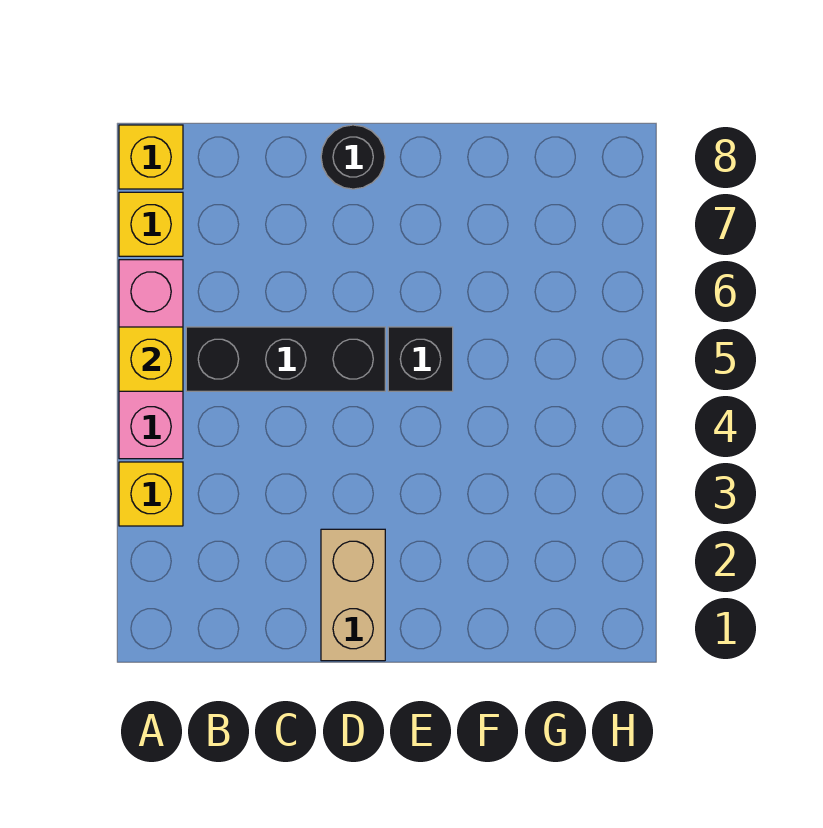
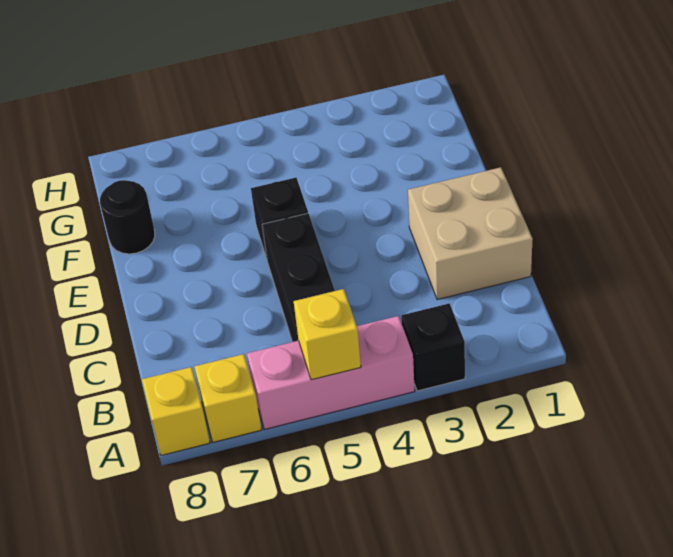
yellow brick A3 level 1 -> black brick A3 level 1
tan brick D1:D2 level 1 -> tan brick C1:D2 level 1
black round brick D8 level 1 -> black round brick F8 level 1

